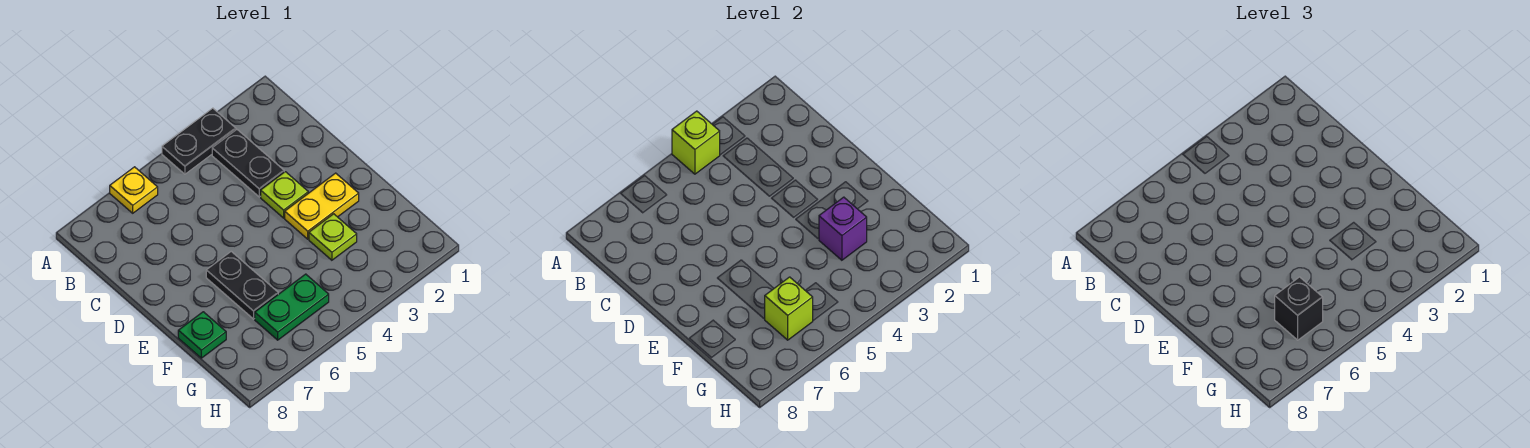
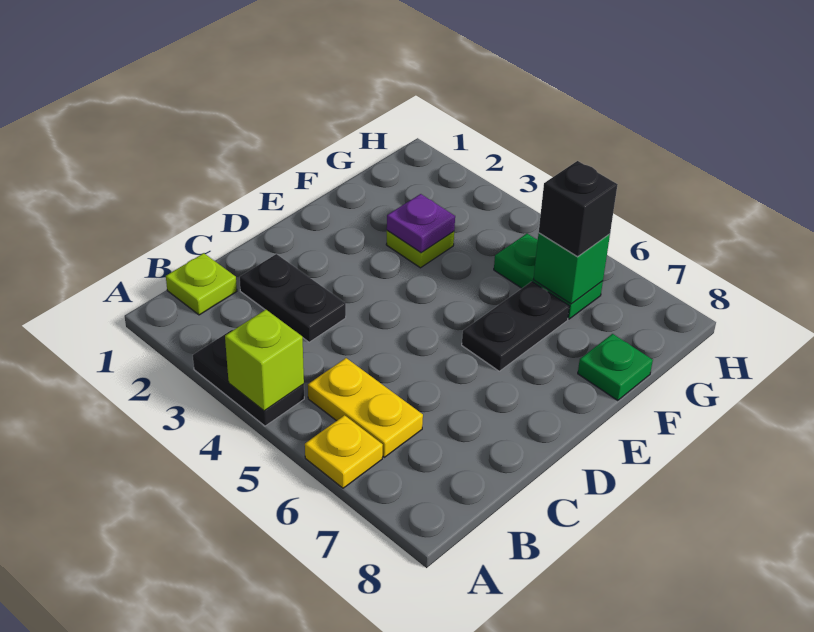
black plate B3:C3 level 1 -> black plate C2:C3 level 1
lime plate D3 level 1 -> lime plate B1 level 1
yellow plate E2:E3 level 1 -> yellow plate B5:B6 level 1
purple brick F3 level 2 -> purple plate F3 level 2
lime brick G6 level 2 -> green brick G6 level 2

